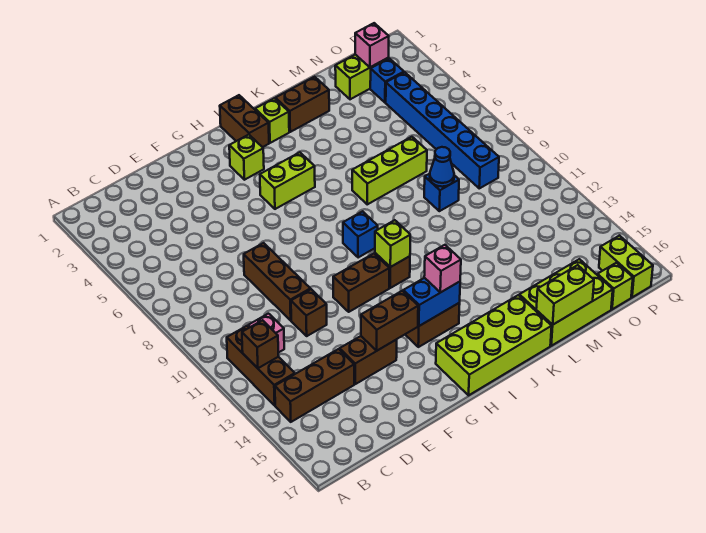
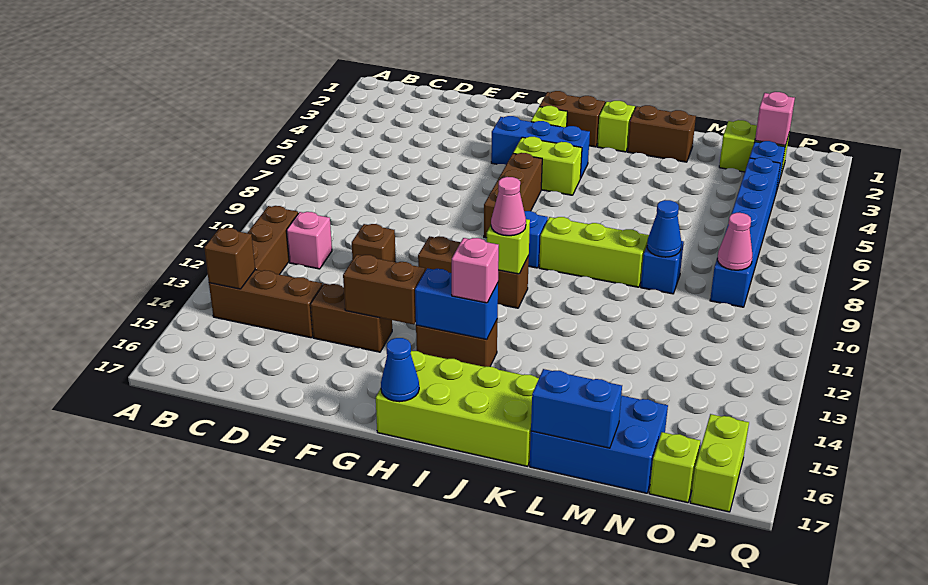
brown brick B12 level 2 -> brown brick B14 level 2
brown brick E8:E10 level 1 -> brown brick H6:H8 level 1
none -> blue brick G4:I4 level 1
none -> blue cone H17 level 2
brown brick I1:I2 level 1 -> brown brick H2:I2 level 1
none -> pink cone I11 level 3
lime brick K7:M7 level 1 -> lime brick J9:L9 level 1
lime brick L16:N17 level 1 -> blue brick L16:N17 level 1
lime brick L17:M17 level 2 -> blue brick L17:M17 level 2
none -> pink cone O9 level 2

